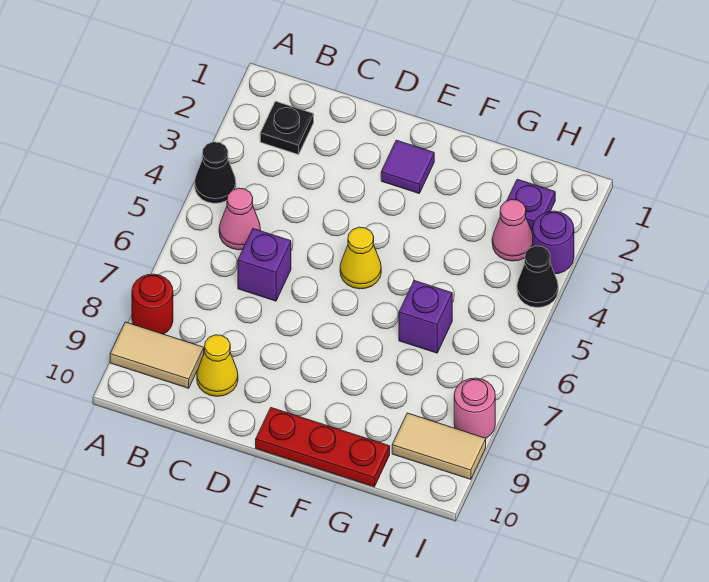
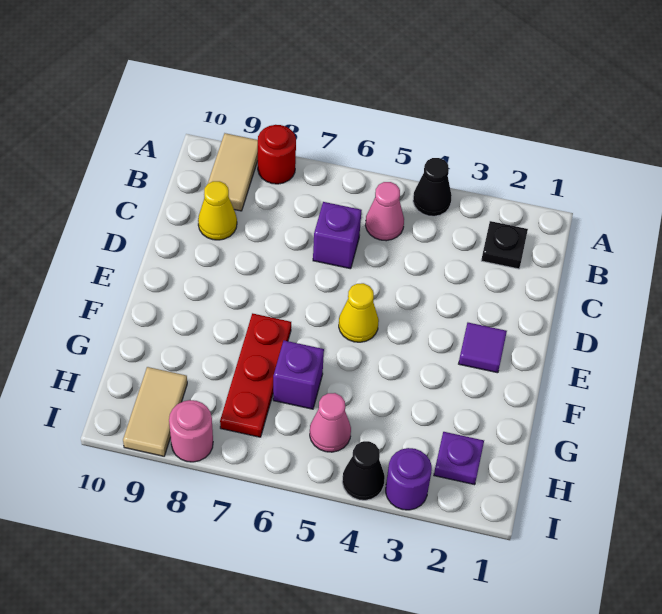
red plate E10:G10 level 1 -> red plate F7:H7 level 1
pink cone H3 level 1 -> pink cone H5 level 1

